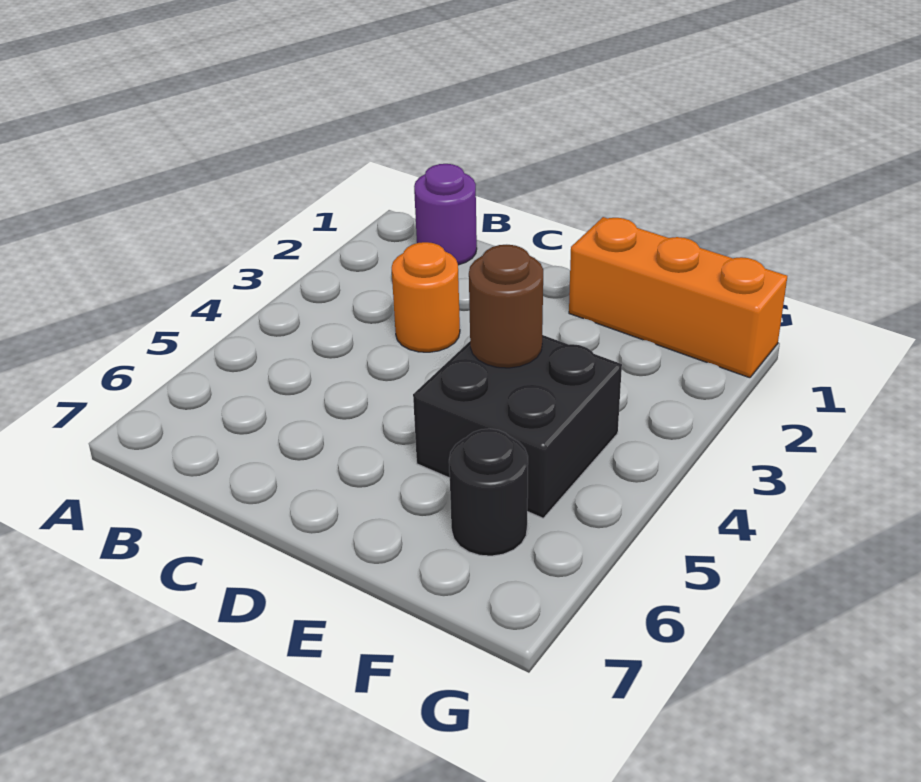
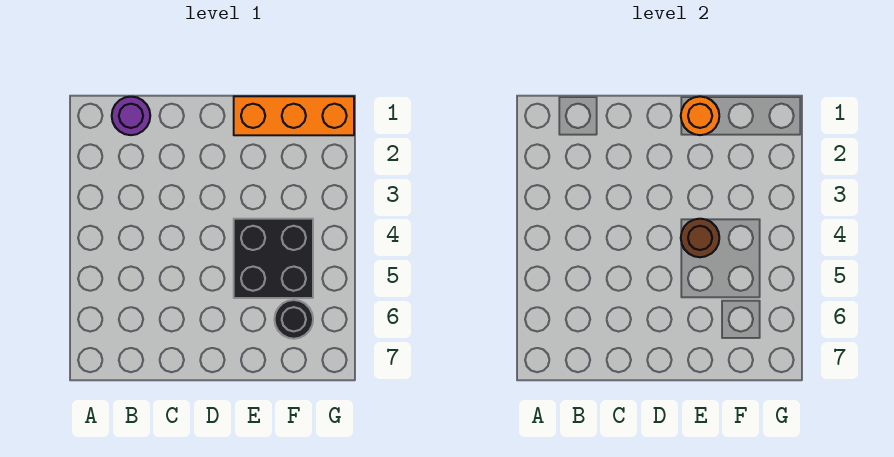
orange round brick C3 level 1 -> orange round brick E1 level 2

